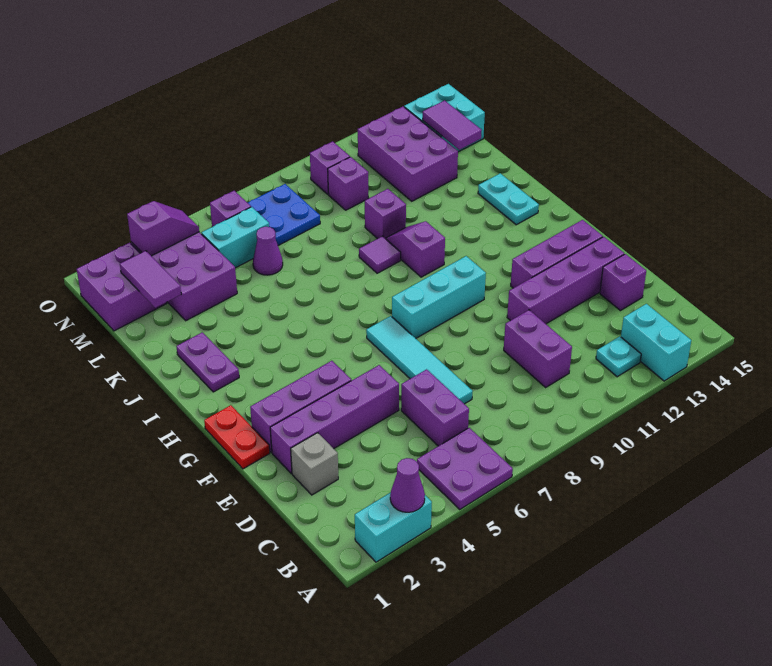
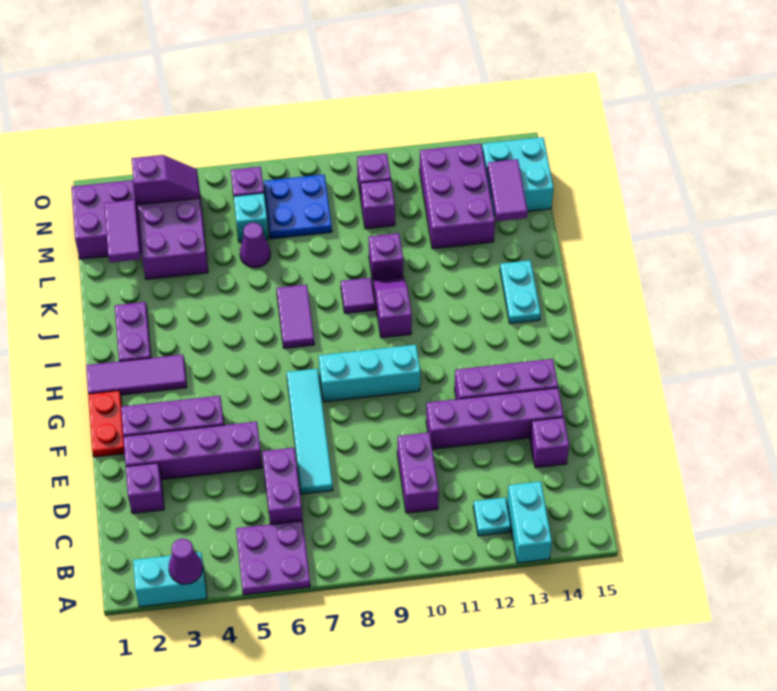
grey brick D2 level 1 -> purple brick D2 level 1
none -> purple tile H1:H3 level 1
none -> purple tile I7:J7 level 1
cyan brick M5:M6 level 1 -> cyan brick M6 level 1

